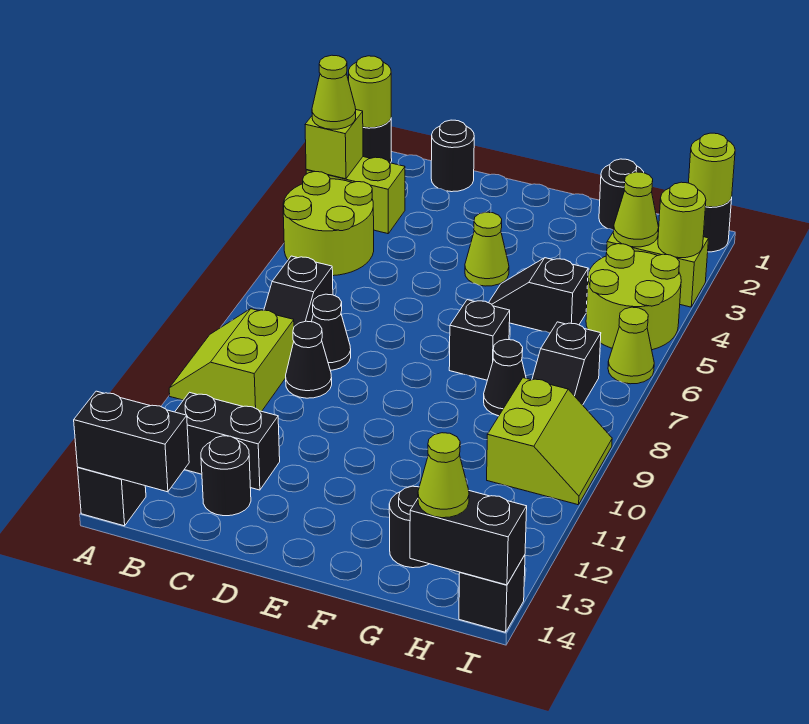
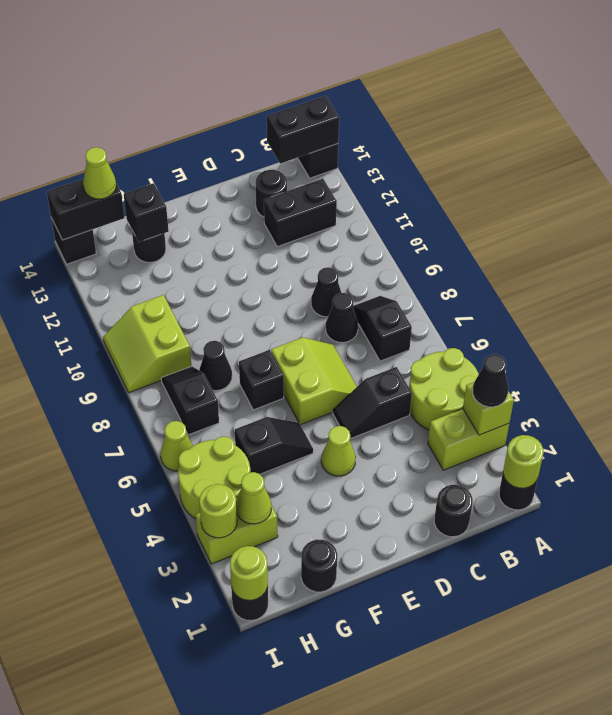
lime cone A3 level 3 -> black cone A3 level 3
lime slope A9:B10 level 1 top B -> lime slope D6:E7 level 1 top E
none -> black slope C5:D5 level 1 top C
none -> black brick G13 level 2

